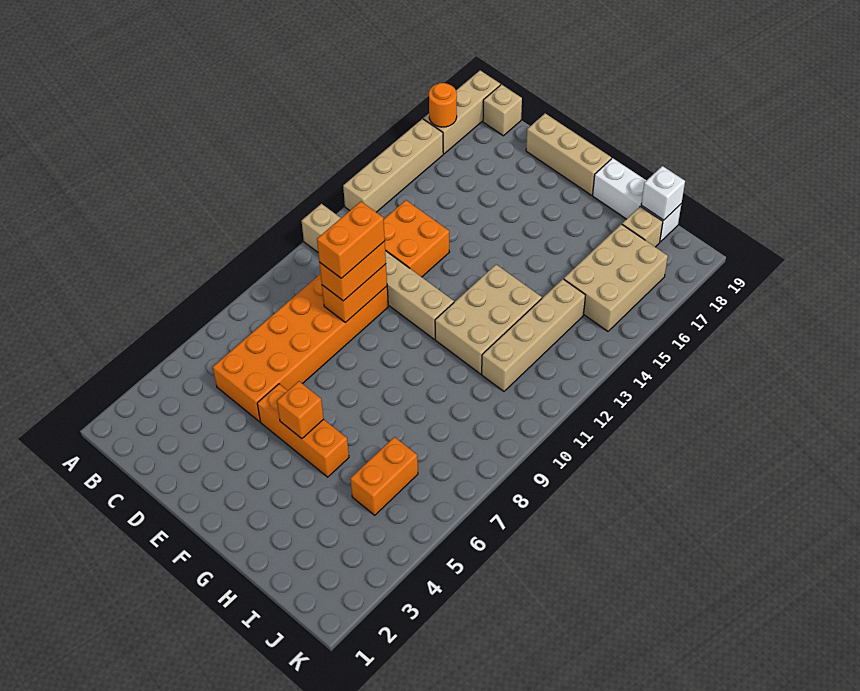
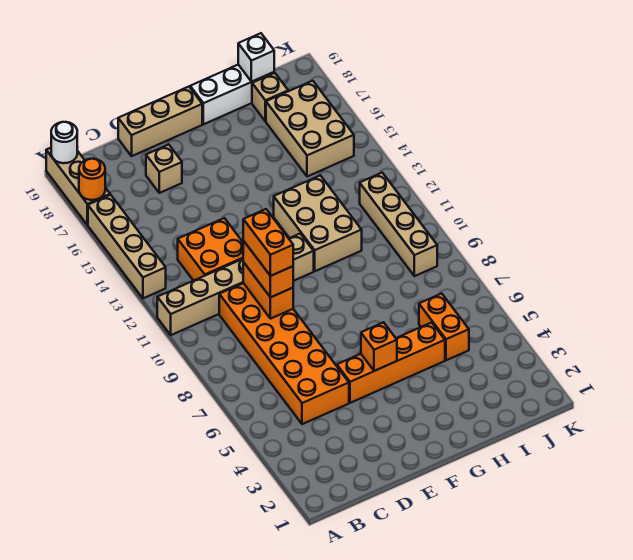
none -> white round brick A19 level 2
tan brick B19 level 1 -> tan brick D17 level 1
orange brick E5:G5 level 1 -> orange brick E5:H5 level 1
tan brick I11:I14 level 1 -> tan brick J9:J12 level 1

